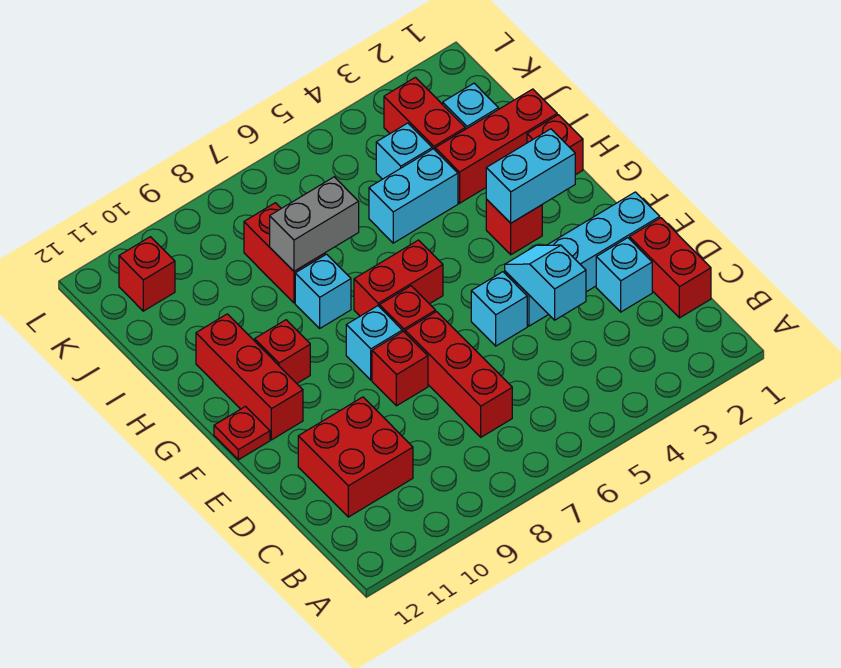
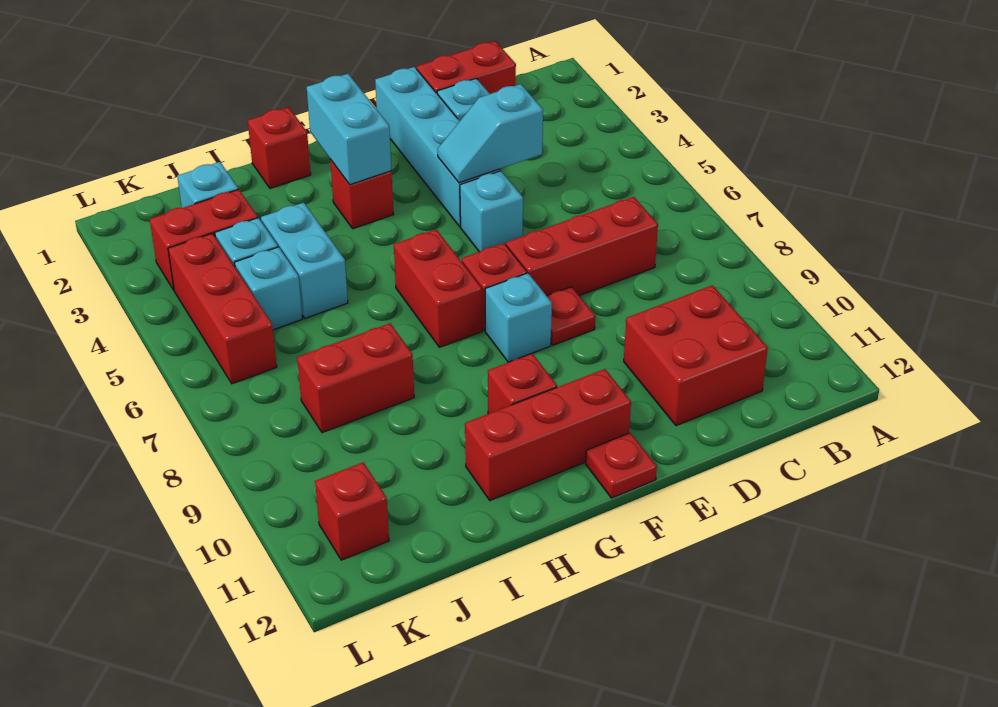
red brick E8 level 1 -> red plate E8 level 1
cyan brick H8 level 1 -> cyan brick J5 level 1
red brick I1:I3 level 1 -> red brick K4:K6 level 1
grey brick I7:I8 level 2 -> none

